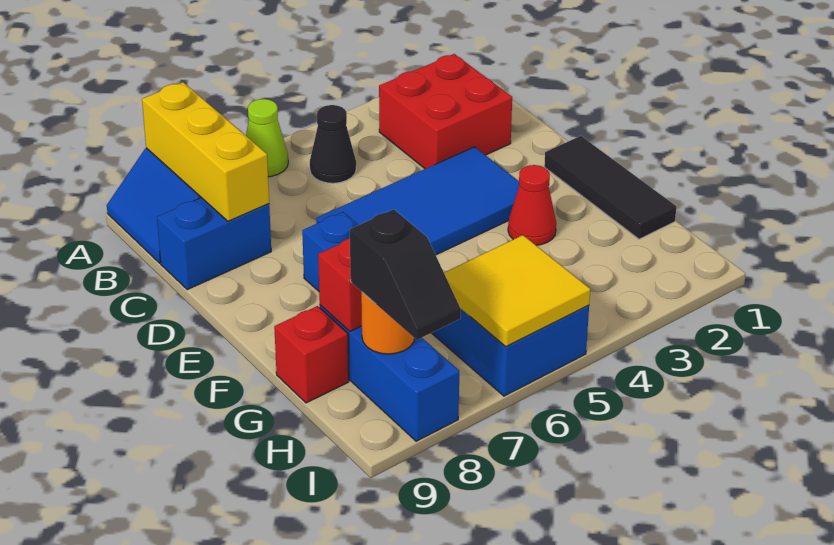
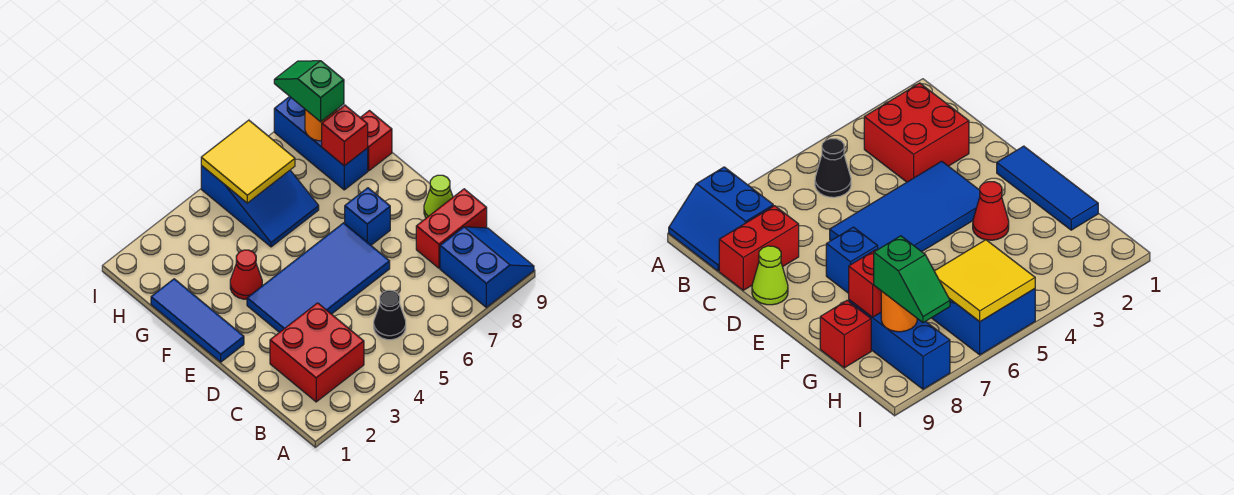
lime cone A6 level 1 -> lime cone D9 level 1
yellow brick A8:C8 level 2 -> none
blue brick C8:C9 level 1 -> red brick C8:C9 level 1
black tile E1:G1 level 1 -> blue tile E1:G1 level 1
black slope H8:I8 level 3 top H -> green slope H8:I8 level 3 top H

